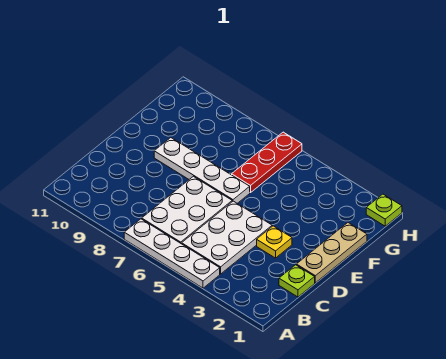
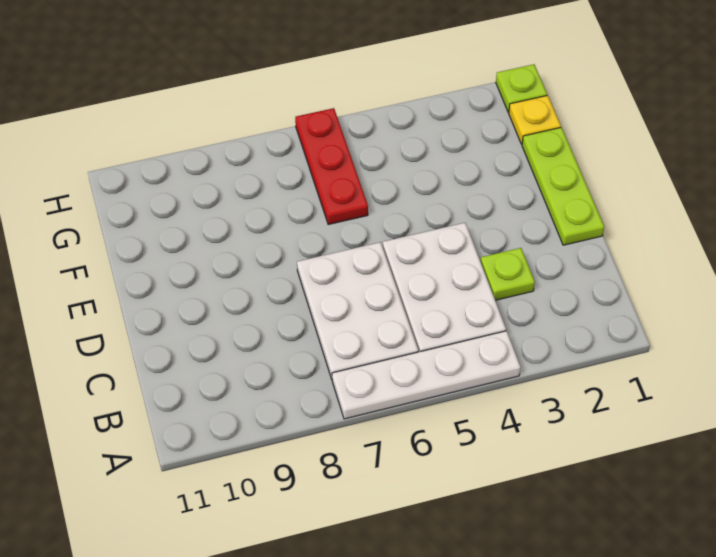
lime plate C1 level 1 -> lime plate C3 level 1
tan plate D1:F1 level 1 -> lime plate D1:F1 level 1
yellow plate D3 level 1 -> yellow plate G1 level 1
white plate E6:E9 level 1 -> none

